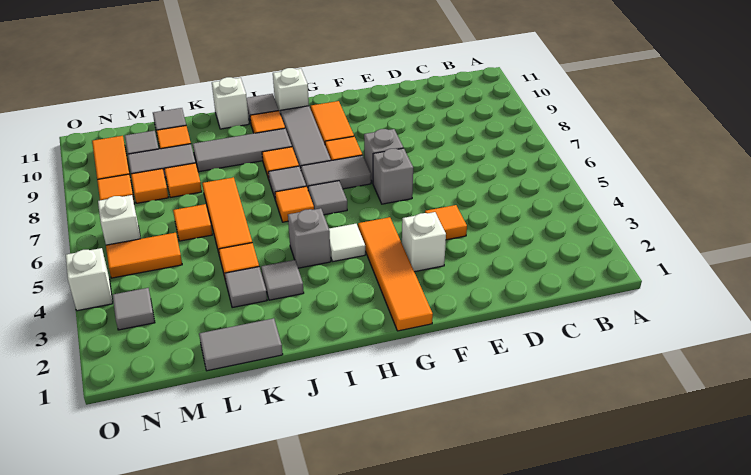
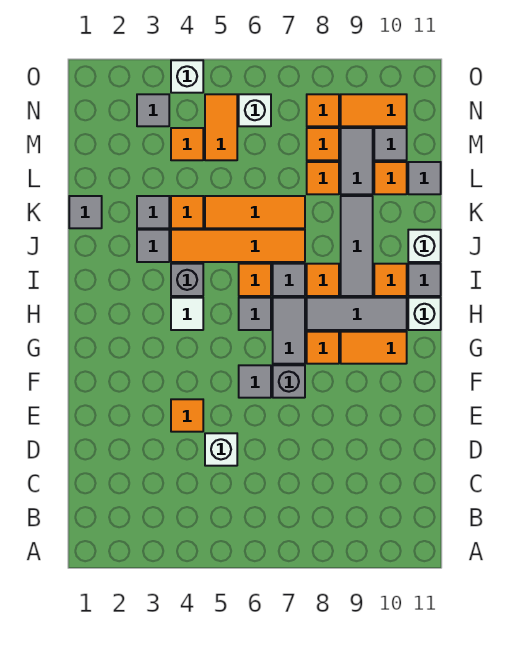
white brick F3 level 1 -> white brick D5 level 1
grey brick F6 level 1 -> grey tile F6 level 1
orange tile G1:G4 level 1 -> orange tile J4:J7 level 1
grey tile K1:L1 level 1 -> grey tile K1 level 1
orange tile L6 level 1 -> orange tile M4 level 1

